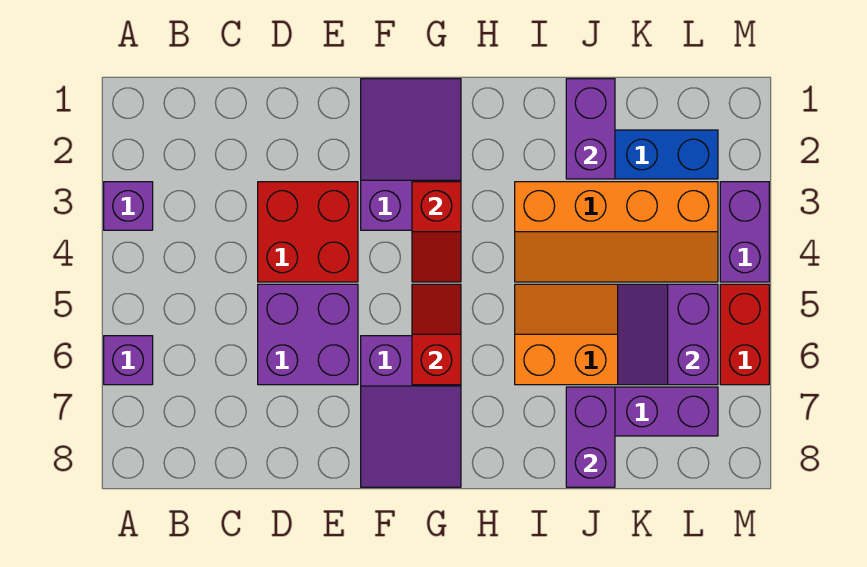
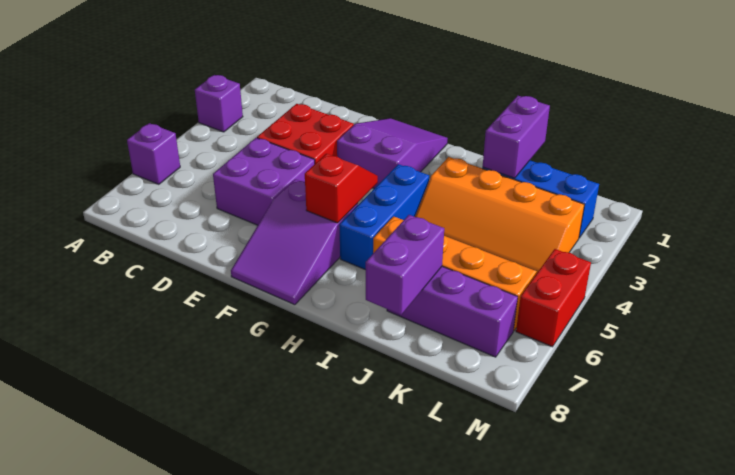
red slope G3:G4 level 2 top 3 -> none
none -> blue brick H4:H6 level 1
purple slope K5:L6 level 2 top L -> none
purple brick M3:M4 level 1 -> none

